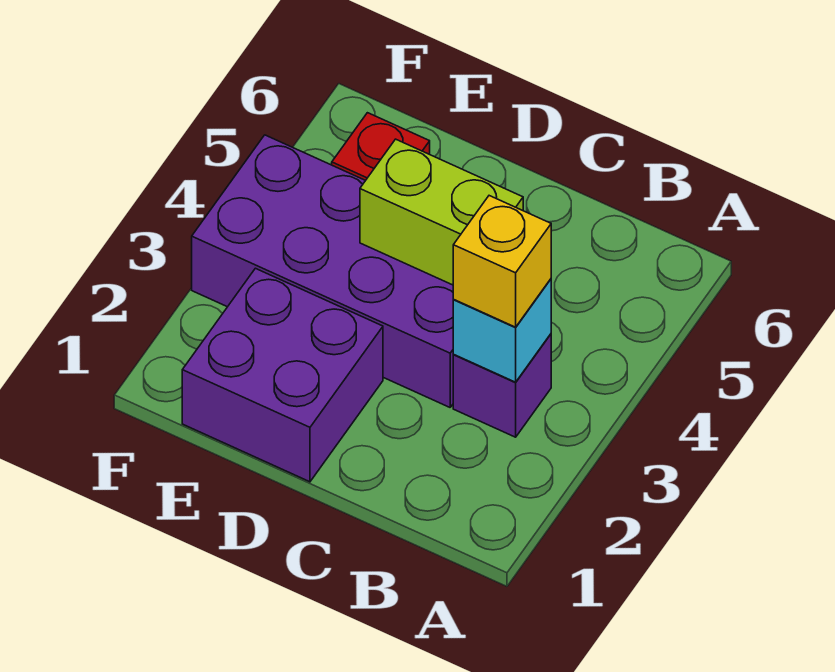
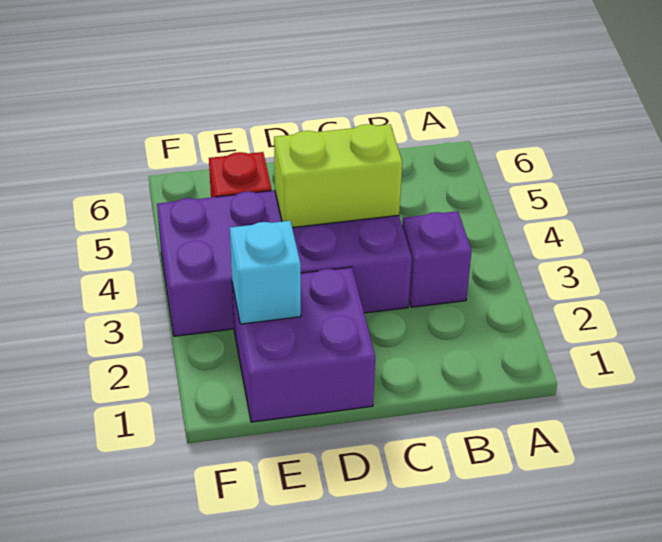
cyan brick B3 level 2 -> cyan brick E2 level 2
yellow brick B3 level 3 -> none

